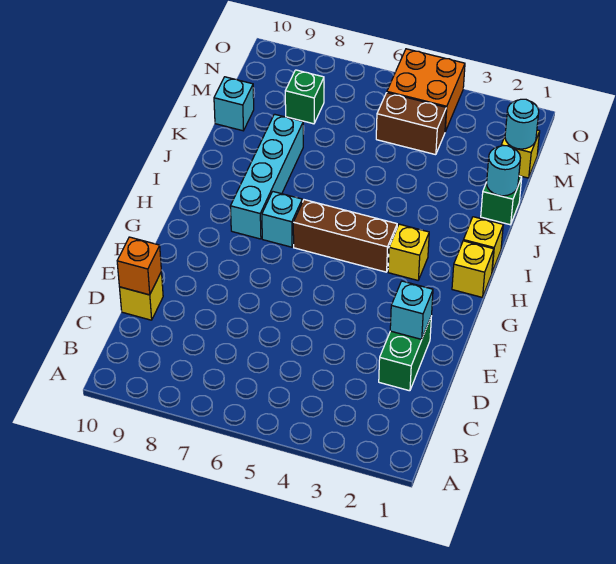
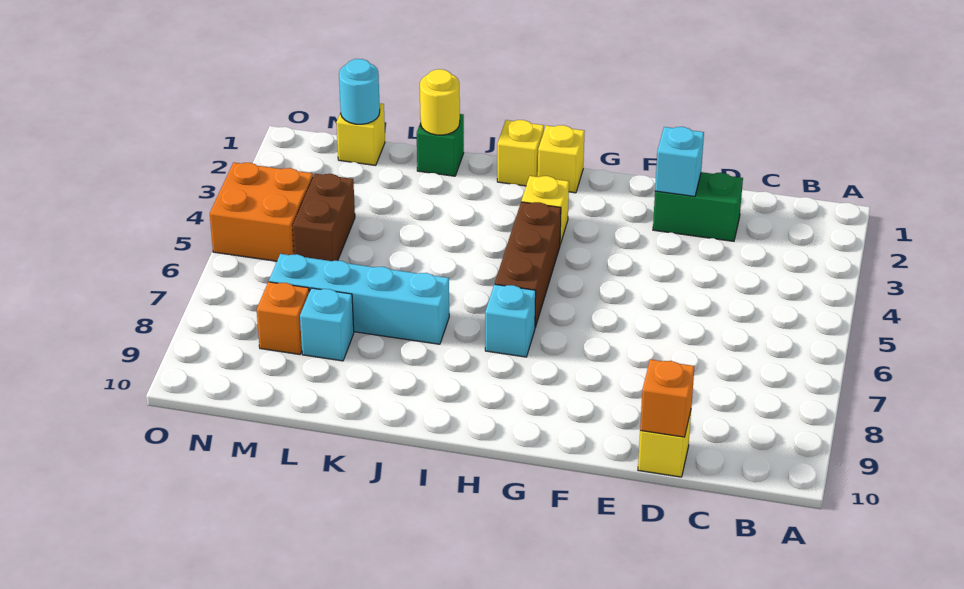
cyan brick H8:K8 level 1 -> cyan brick J7:M7 level 1
cyan round brick K1 level 2 -> yellow round brick K1 level 2
cyan brick L10 level 1 -> cyan brick L8 level 1
green brick M8 level 1 -> orange brick M8 level 1

